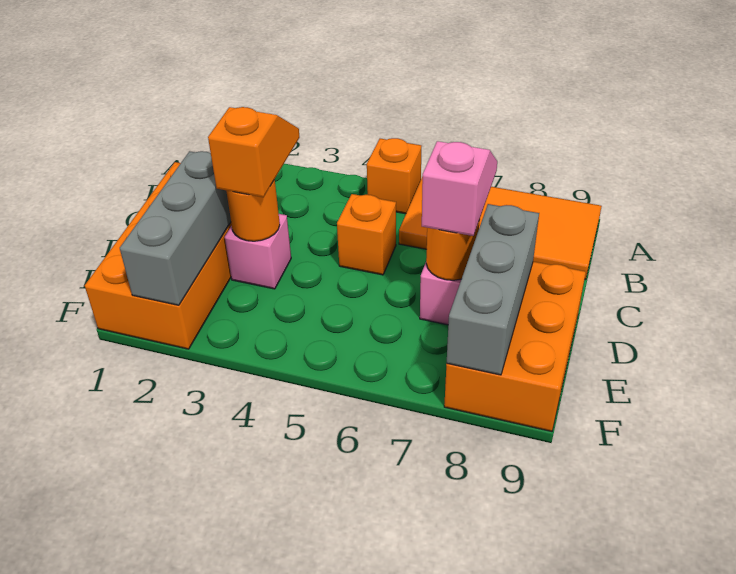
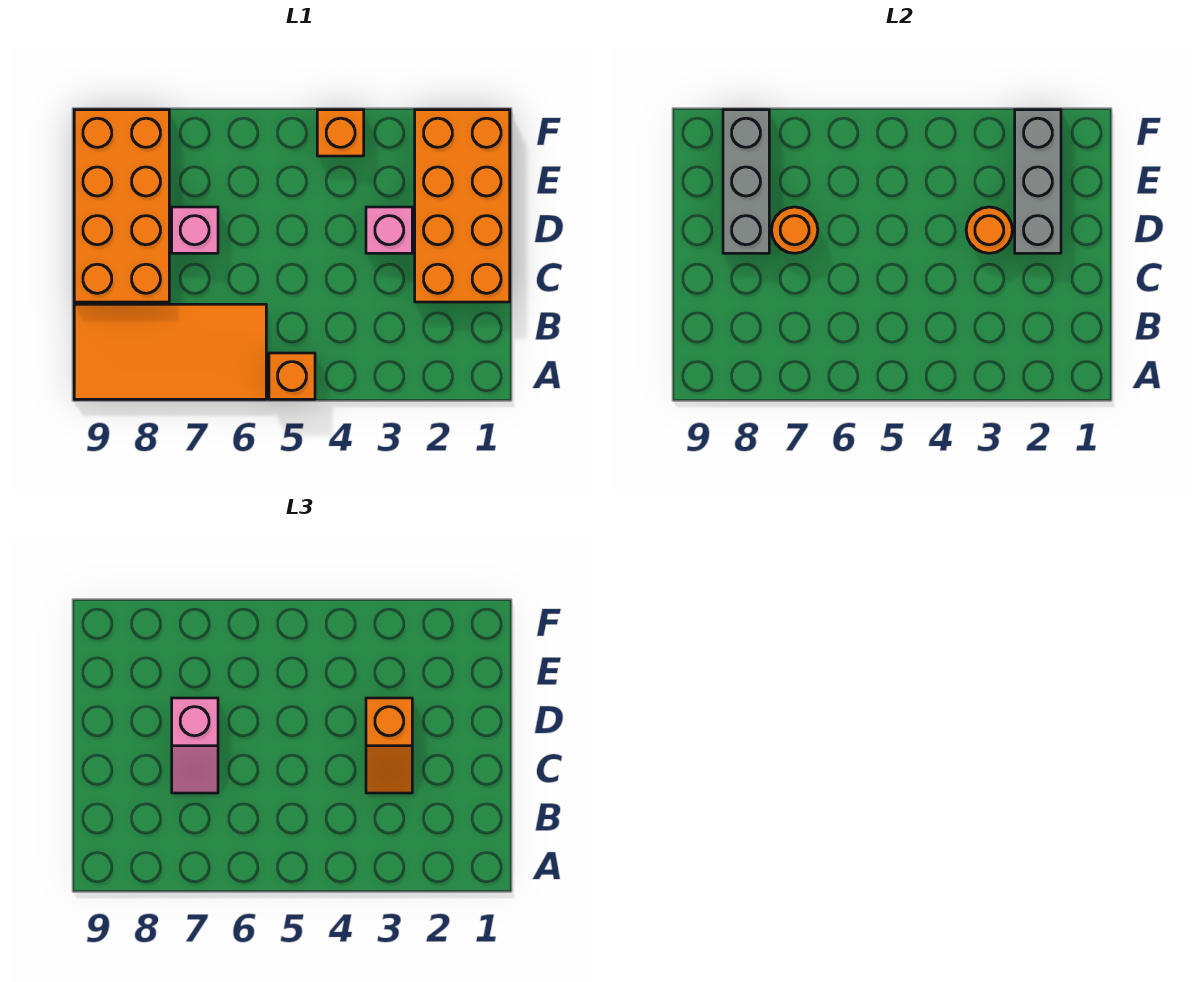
orange brick C5 level 1 -> orange brick F4 level 1
orange brick D8:F9 level 1 -> orange brick C8:F9 level 1

